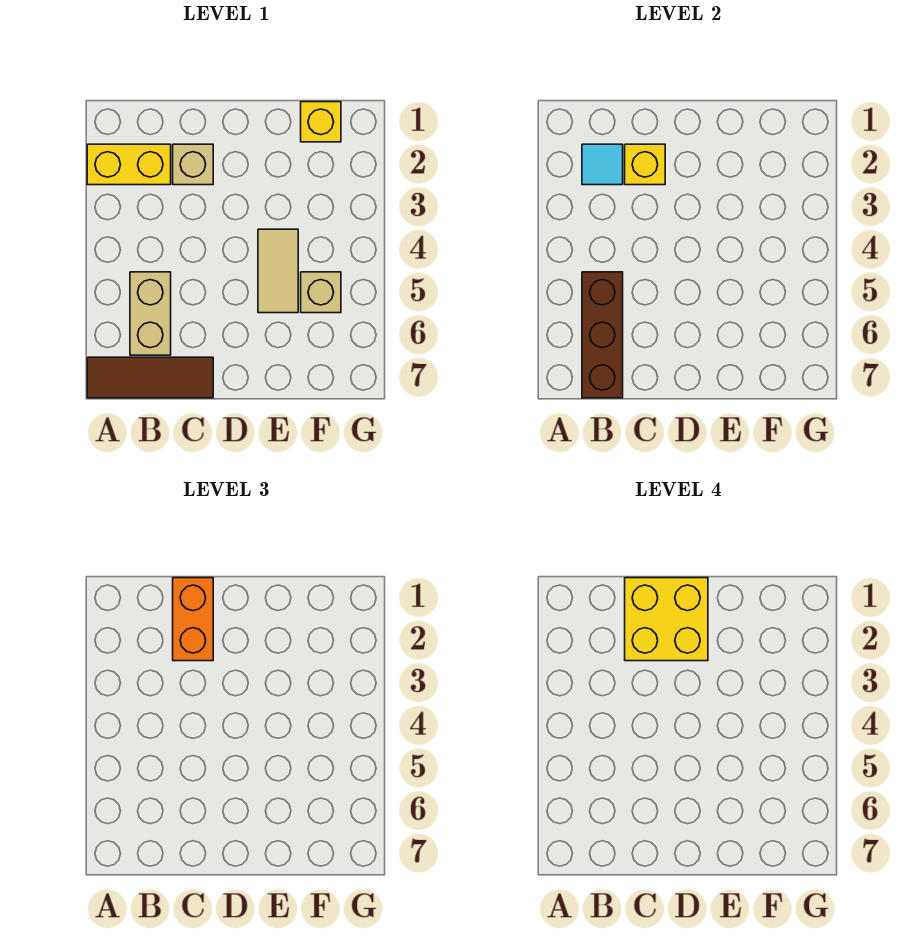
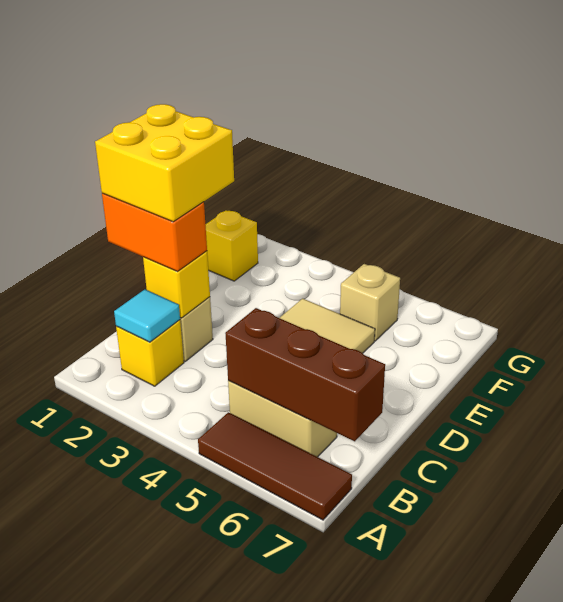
yellow brick A2:B2 level 1 -> yellow brick B2 level 1
brown tile A7:C7 level 1 -> brown tile A5:A7 level 1

